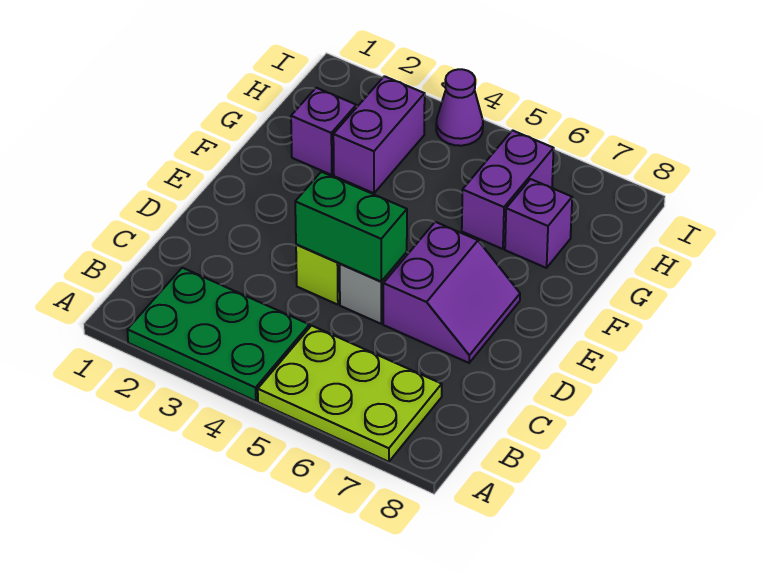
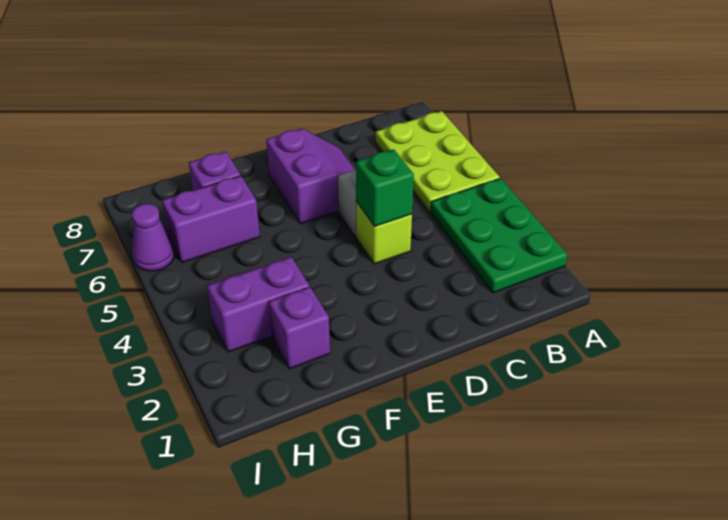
green brick D4:D5 level 2 -> green brick D4 level 2
purple slope D6:E7 level 1 top 6 -> purple slope D6:E7 level 1 top E
purple cone I4 level 1 -> purple cone I6 level 1

